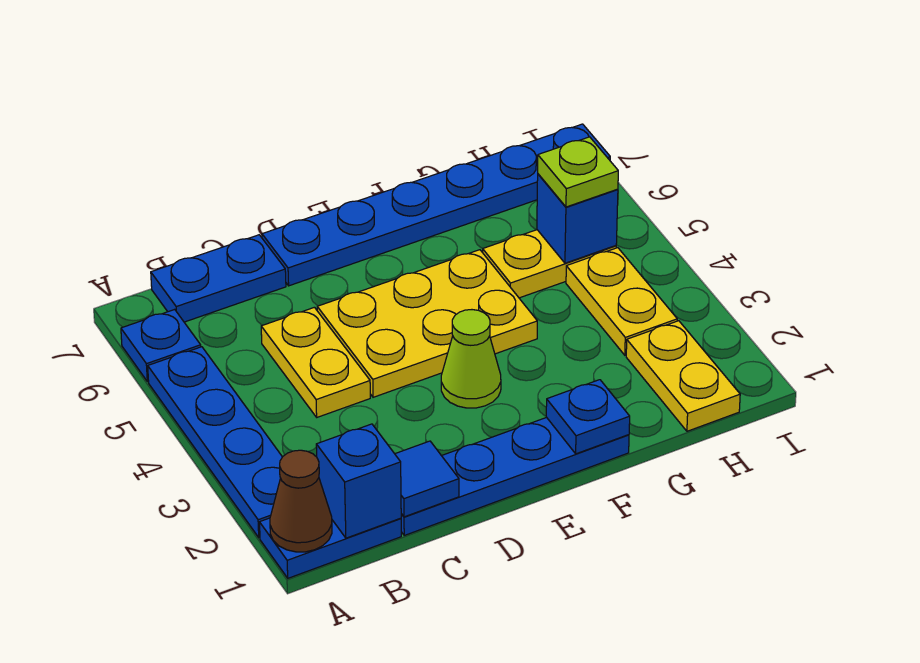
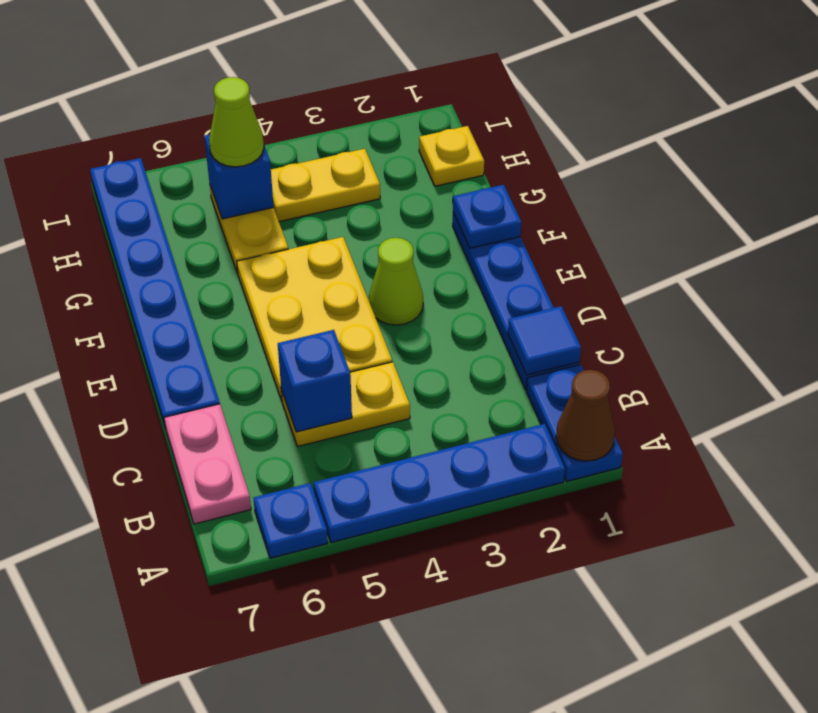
blue brick B1 level 2 -> blue brick C5 level 2
blue plate B7:C7 level 1 -> pink plate B7:C7 level 1
yellow plate H1:H2 level 1 -> yellow plate H1 level 1
lime plate H5 level 3 -> lime cone H5 level 3

